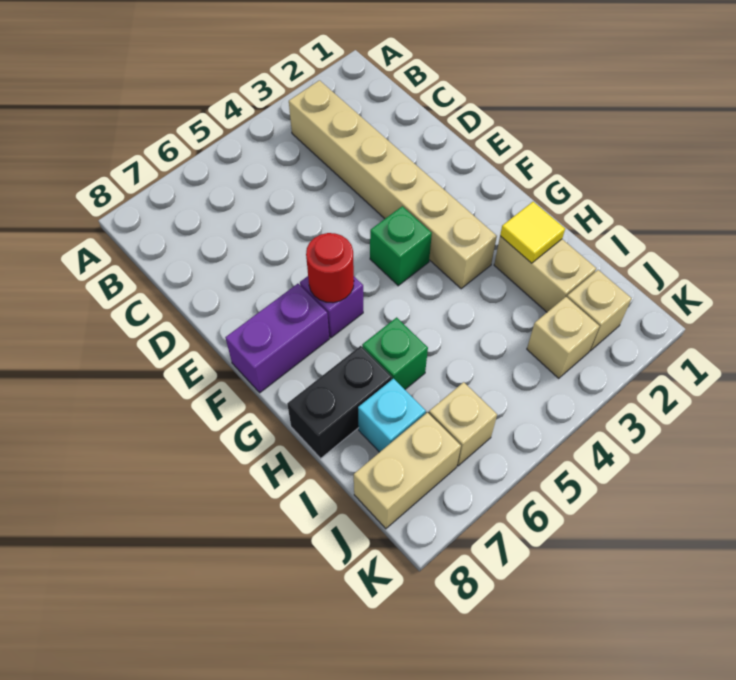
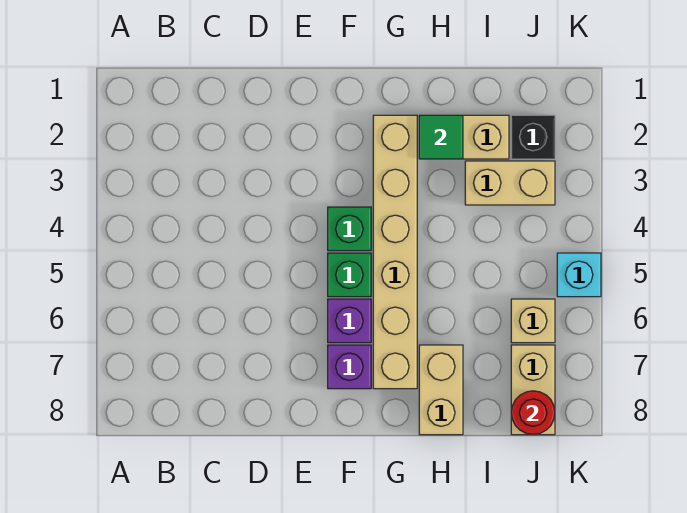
tan brick B3:G3 level 1 -> tan brick G2:G7 level 1
red round brick F6 level 2 -> red round brick J8 level 2
purple brick F7:F8 level 1 -> purple brick F7 level 1
yellow tile H2 level 2 -> green tile H2 level 2
green brick H6 level 1 -> green brick F5 level 1
black brick H7:H8 level 1 -> tan brick H7:H8 level 1
cyan brick I7 level 1 -> cyan brick K5 level 1
tan brick J2 level 1 -> black brick J2 level 1
tan brick J3 level 1 -> tan brick I3:J3 level 1

